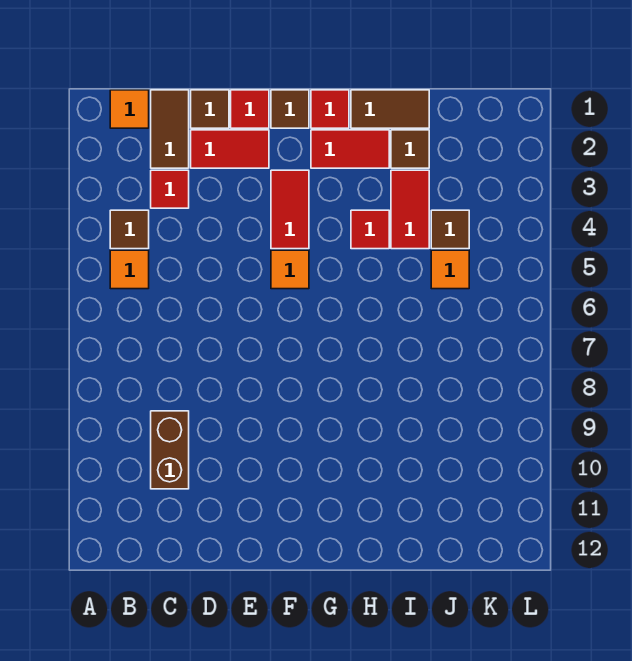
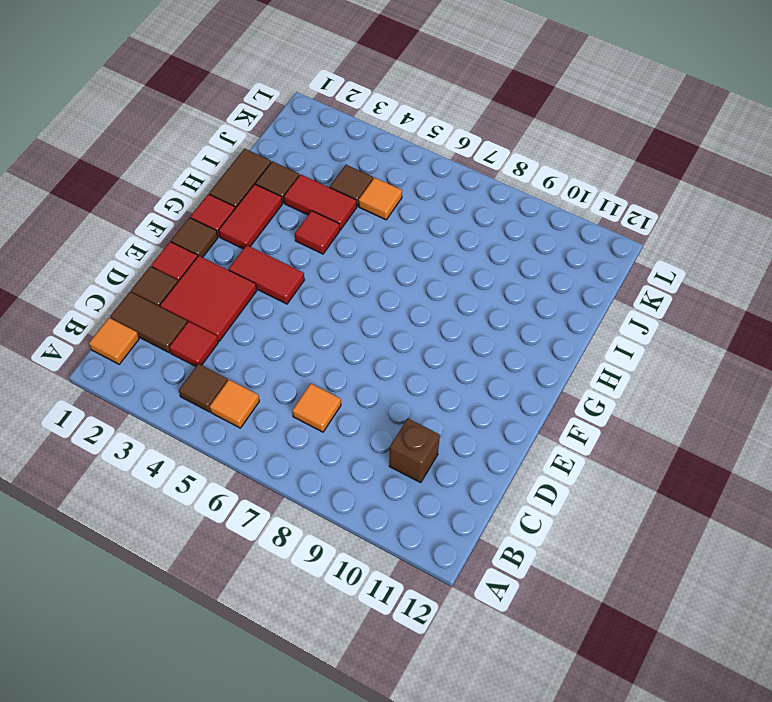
brown brick C9:C10 level 1 -> brown brick C10 level 1
red tile D2:E2 level 1 -> red tile D2:E3 level 1
orange tile F5 level 1 -> orange tile C7 level 1

